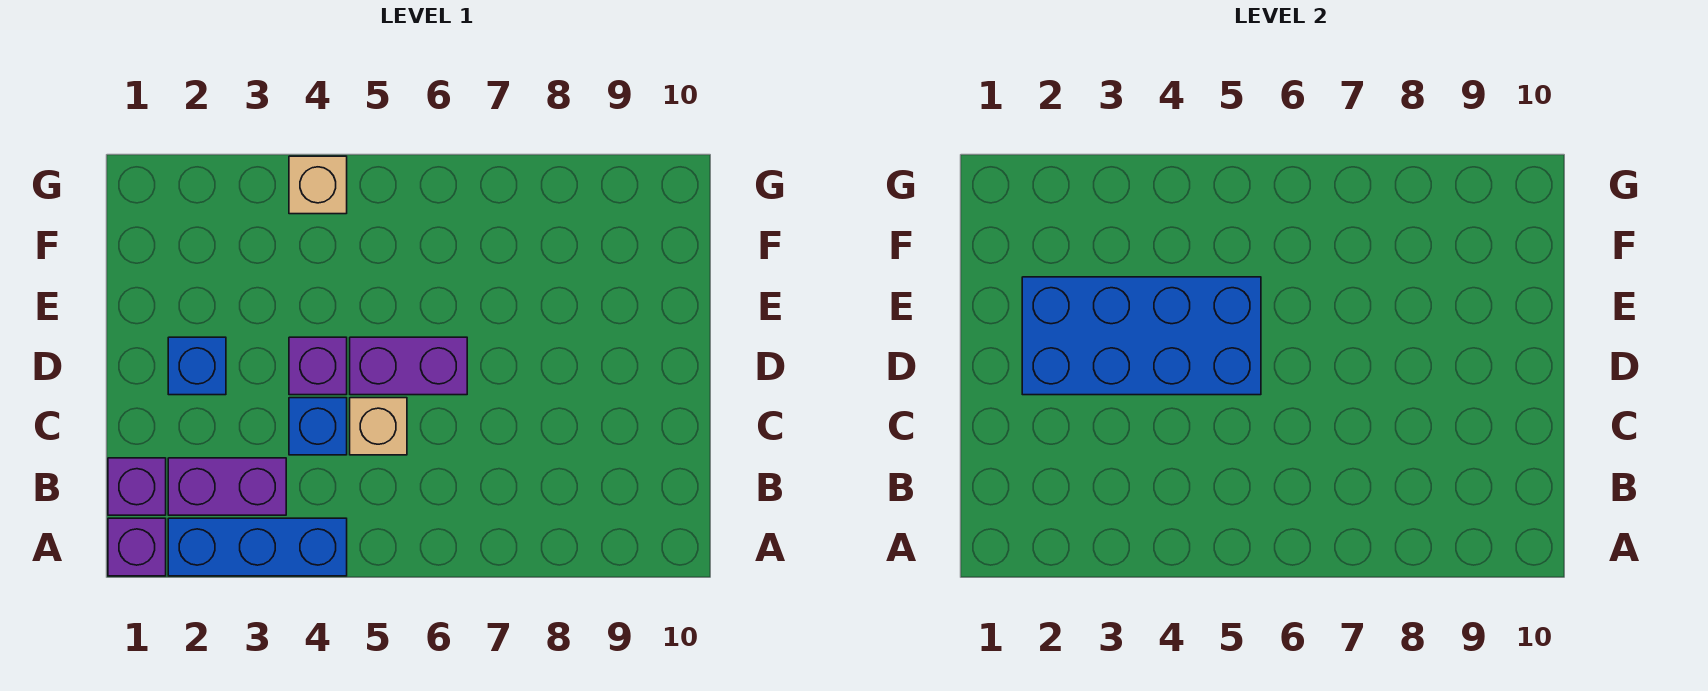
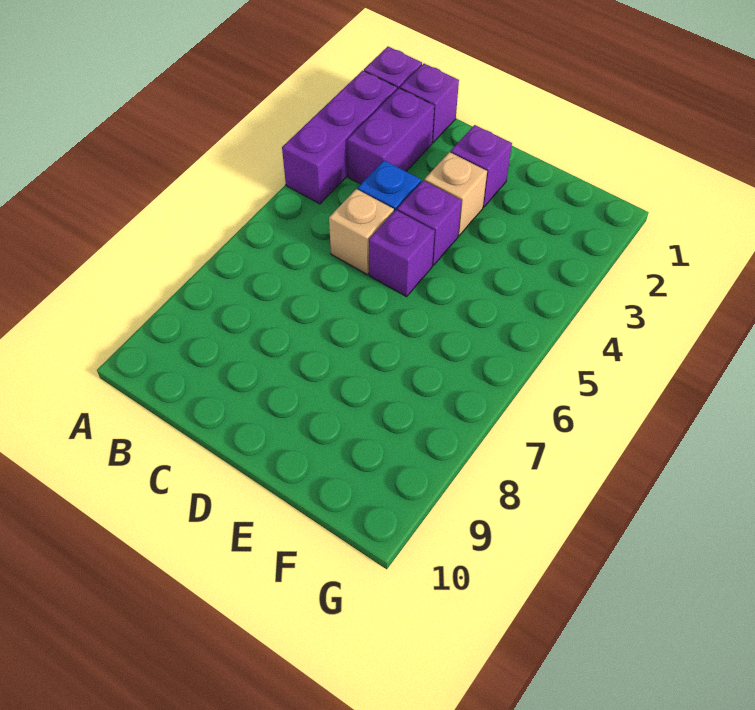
blue brick A2:A4 level 1 -> purple brick A2:A4 level 1
blue brick D2 level 1 -> purple brick D2 level 1
blue brick D2:E5 level 2 -> none
purple brick D5:D6 level 1 -> purple brick D5 level 1
tan brick G4 level 1 -> tan brick D3 level 1

